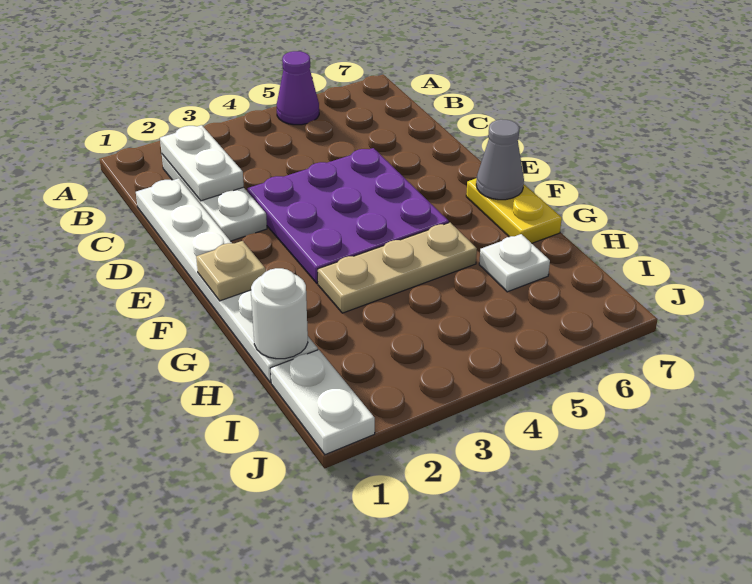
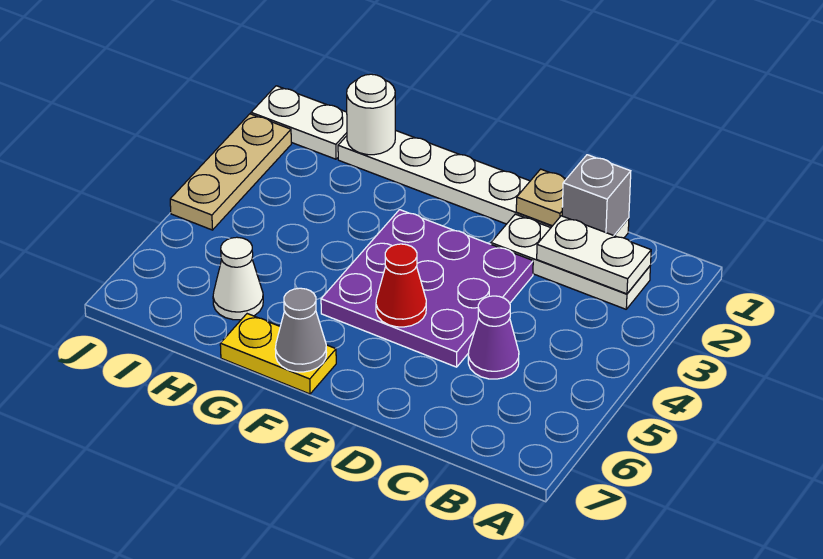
purple cone A5 level 1 -> purple cone C5 level 1
none -> grey brick C1 level 2
none -> red cone E5 level 2
tan plate F1 level 2 -> tan plate D1 level 2
tan plate G3:G5 level 1 -> tan plate J2:J4 level 1
white plate H6 level 1 -> white cone H6 level 1

